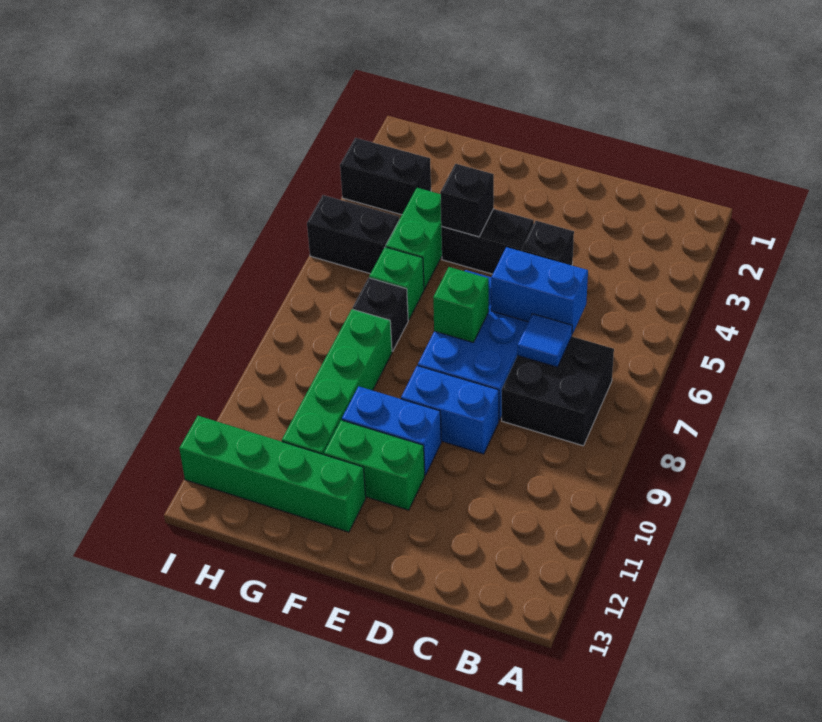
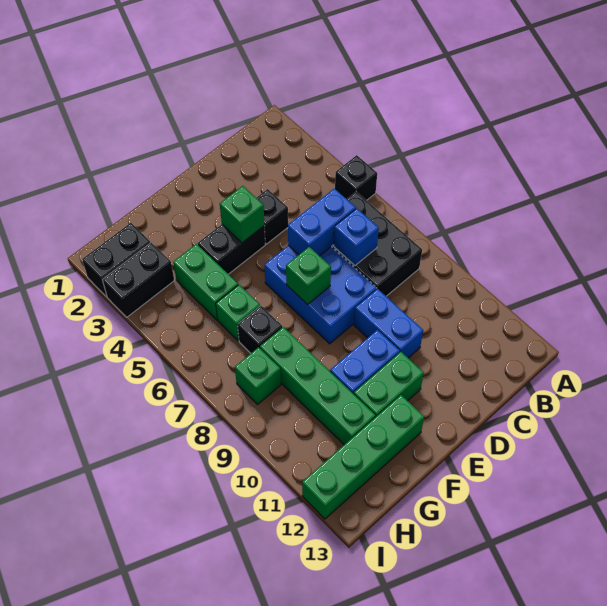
black brick B7:C8 level 1 -> black brick B6:C8 level 1
blue tile C7 level 2 -> blue brick C7 level 2
blue brick D9:E9 level 1 -> blue brick D9:D10 level 1
none -> green brick E4 level 2
black brick F4 level 2 -> black brick A5 level 1
black brick H5:I5 level 1 -> black brick H2:I2 level 1
none -> green brick H8 level 1

